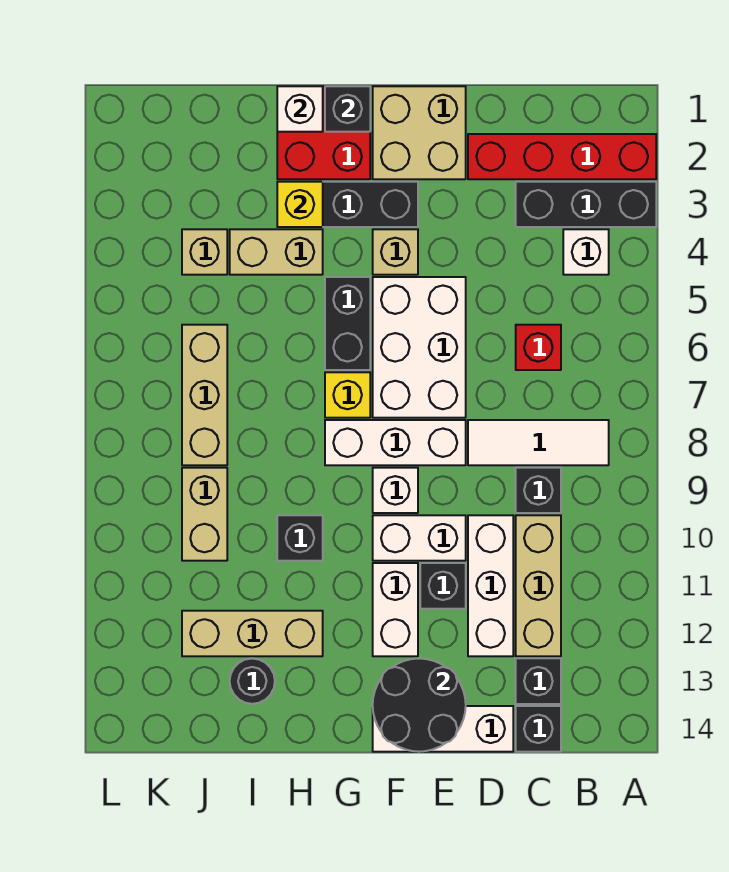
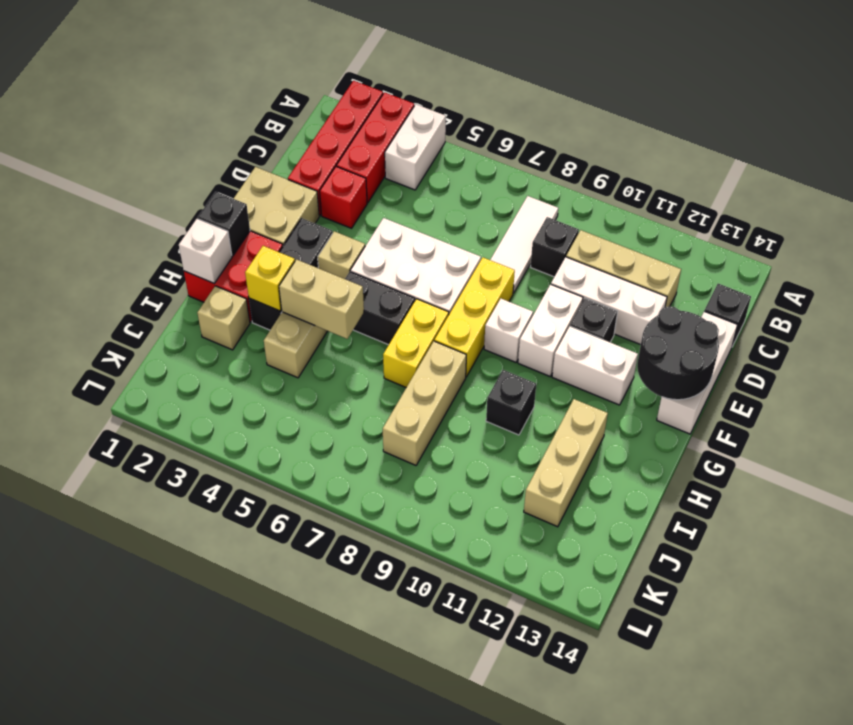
black brick A3:C3 level 1 -> red brick A3:C3 level 1
white brick B4 level 1 -> white brick A4:B4 level 1
red brick C6 level 1 -> red brick D3 level 1
black brick C13 level 1 -> none
white brick E8:G8 level 1 -> yellow brick E8:G8 level 1
yellow brick G7 level 1 -> yellow brick G7:H7 level 1
black round brick I13 level 1 -> none
tan brick J4 level 1 -> tan brick I2 level 1
tan brick J6:J8 level 1 -> tan brick H8:J8 level 1
tan brick J9:J10 level 1 -> tan brick H4:H5 level 2

